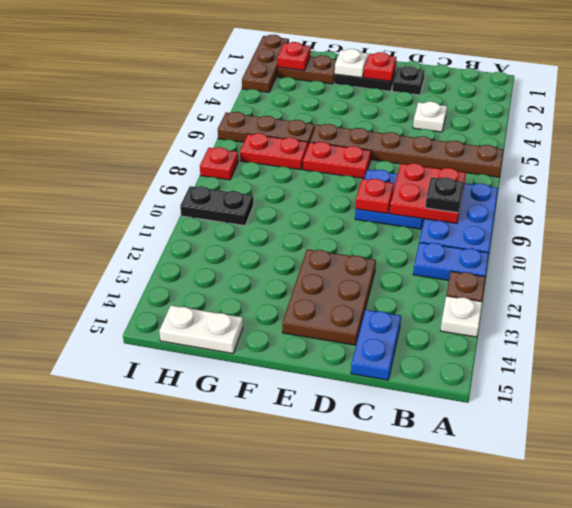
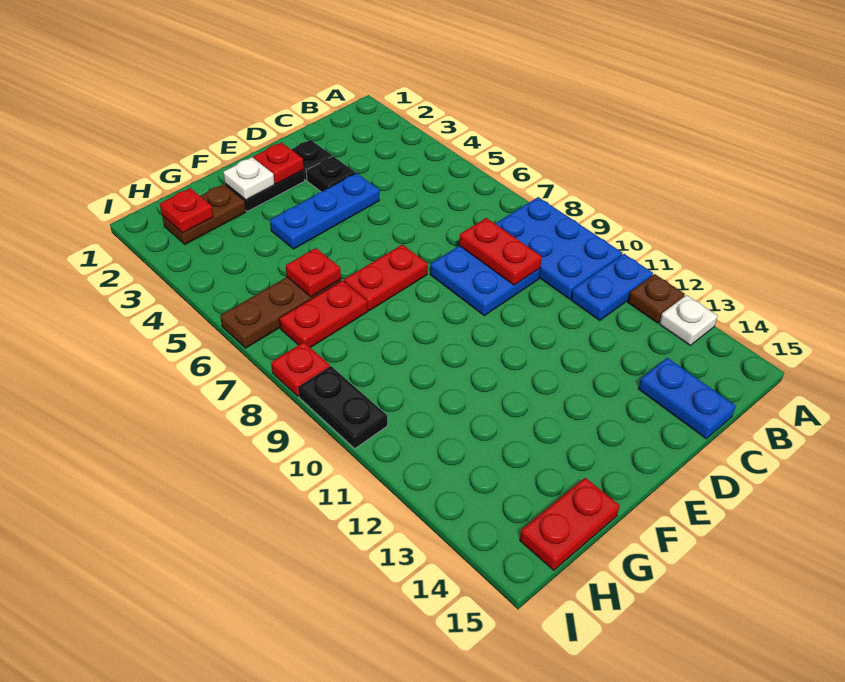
brown plate A6:F6 level 1 -> none
red plate B8:C9 level 2 -> red plate C8:C9 level 2
black plate B9 level 3 -> black plate D3 level 1
white plate C4 level 1 -> none
none -> blue plate D4:F4 level 1
red plate D9 level 2 -> red plate G6 level 2
brown plate D12:E14 level 1 -> none
white plate G15:H15 level 1 -> red plate G15:H15 level 1
black plate H10:I10 level 1 -> black plate I9:I10 level 1
brown plate I1:I3 level 1 -> none

